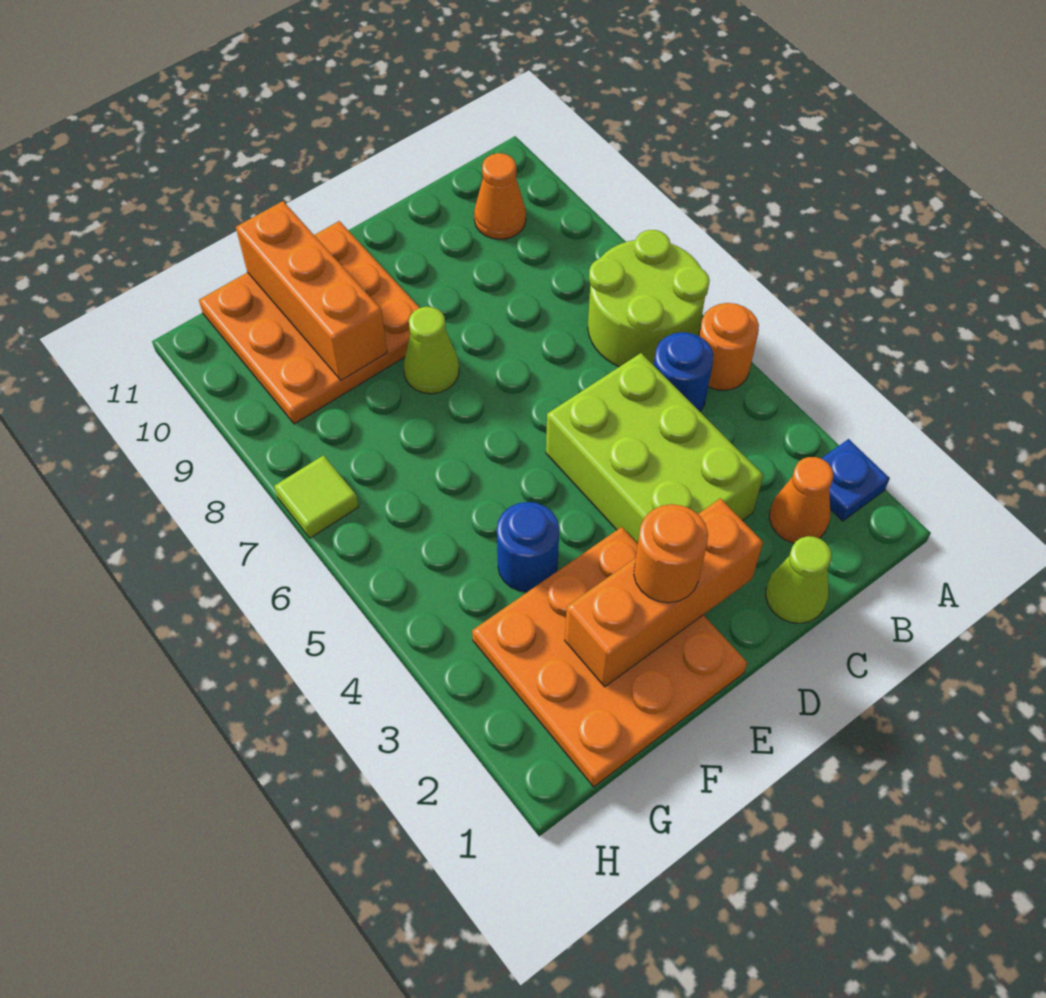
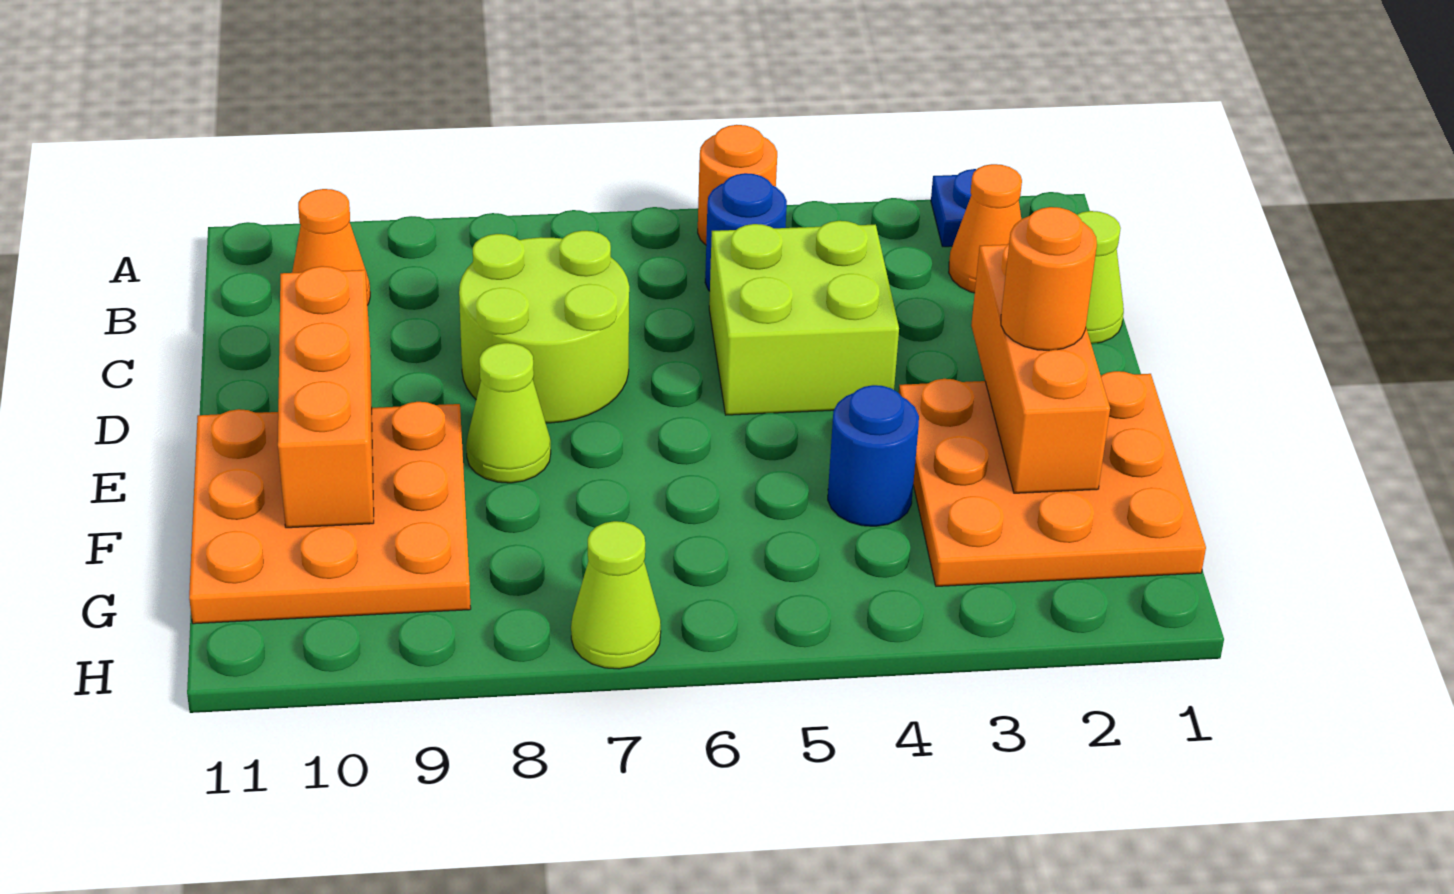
lime round brick A6:B7 level 1 -> lime round brick C7:D8 level 1
lime brick C3:D5 level 1 -> lime brick C4:D5 level 1
orange brick F9:F11 level 2 -> orange brick D10:F10 level 2
lime tile H7 level 1 -> lime cone H7 level 1

